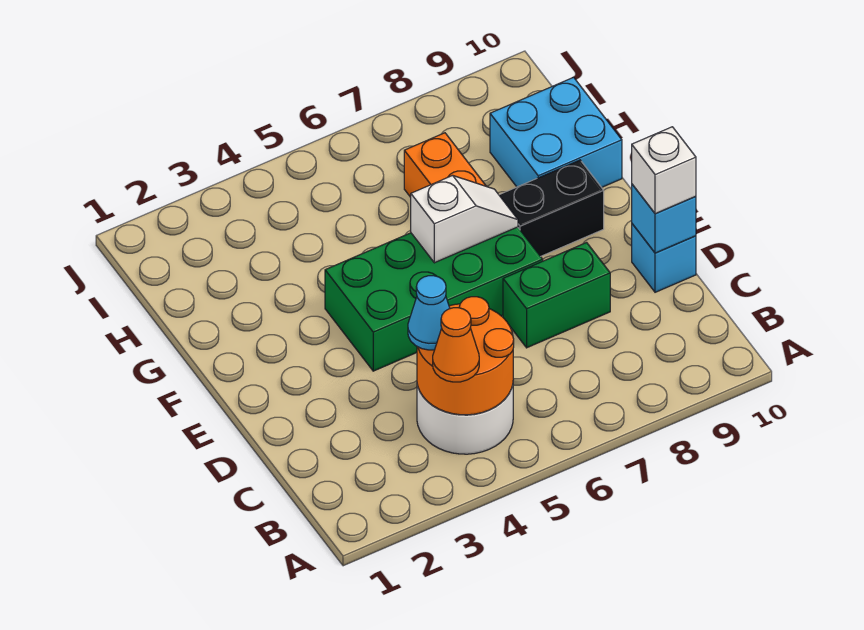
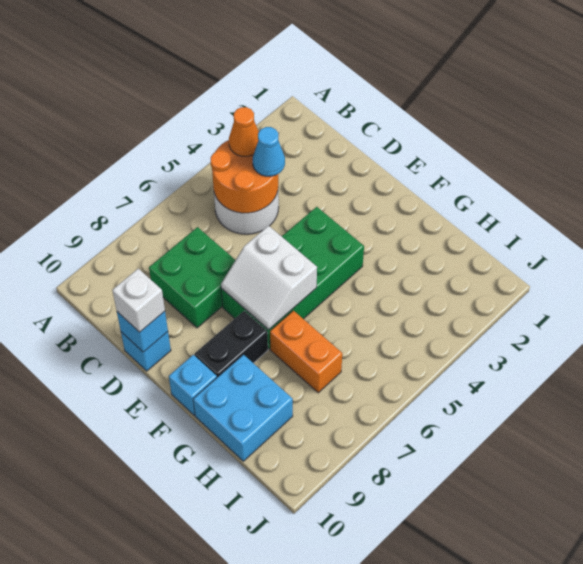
green brick D7:D8 level 1 -> green brick C7:D8 level 1
white slope F6:F7 level 2 top 6 -> white slope E6:F7 level 2 top 6
none -> cyan brick F10 level 1

